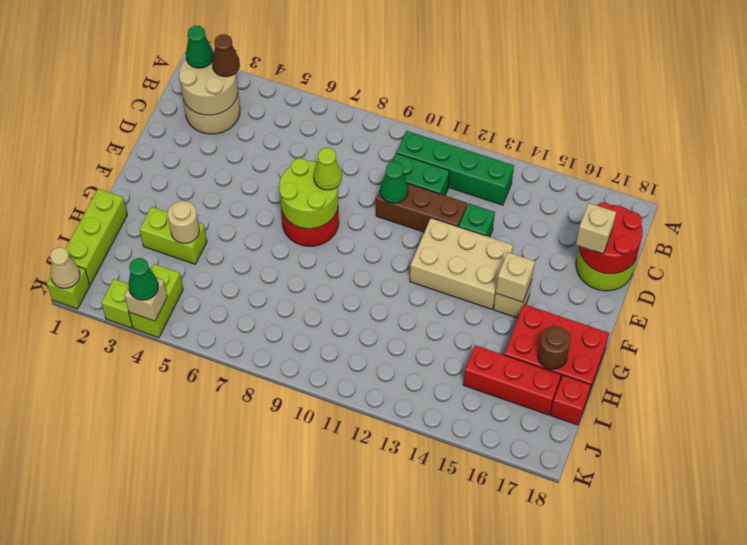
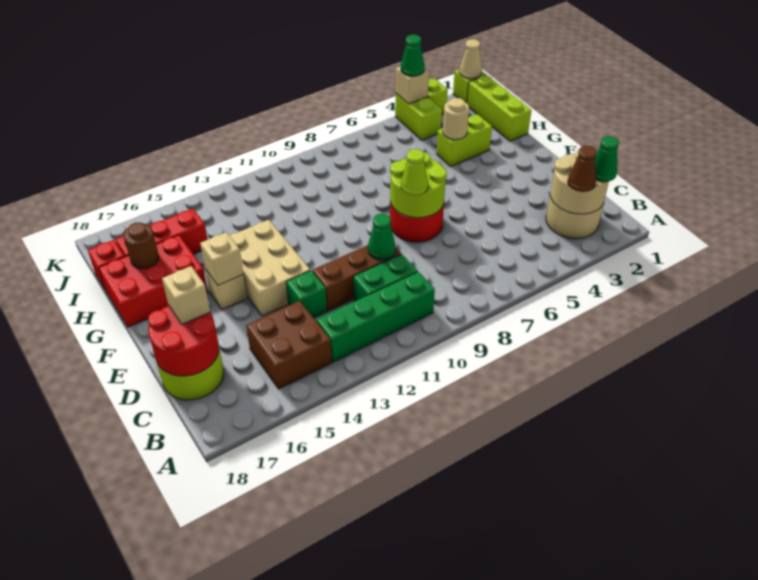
none -> brown brick B14:C15 level 1
tan brick E12:F14 level 1 -> tan brick E13:G14 level 1

